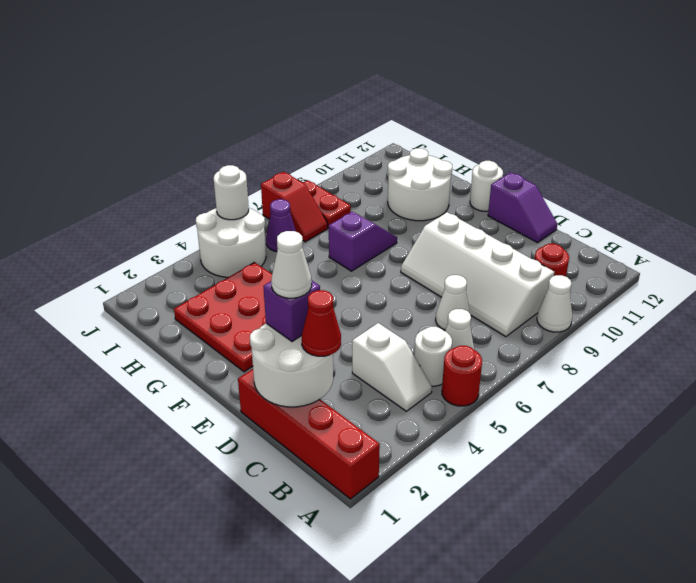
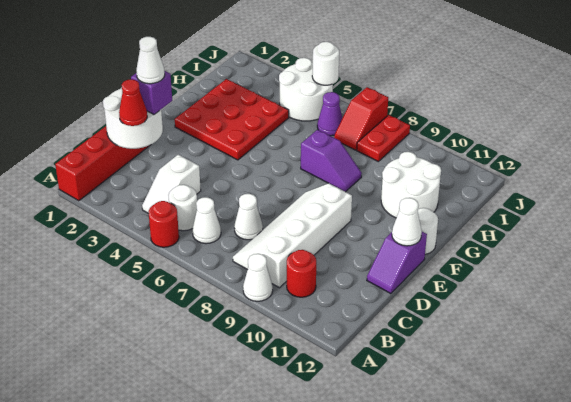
none -> white cone E12 level 2

